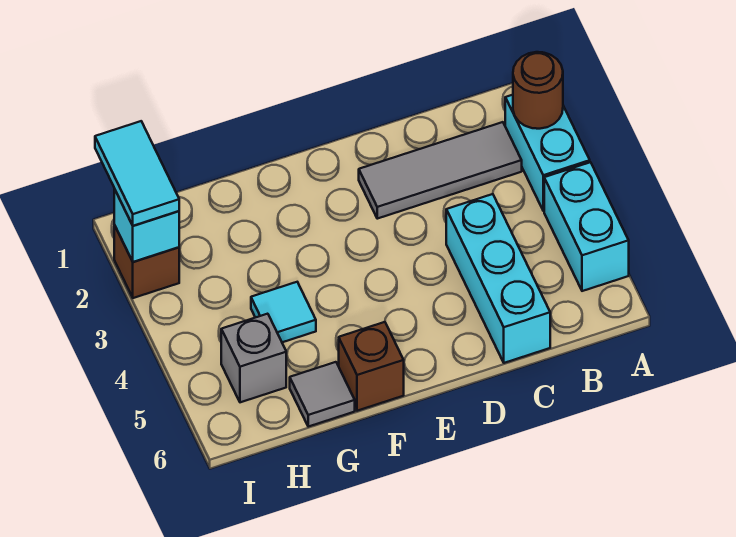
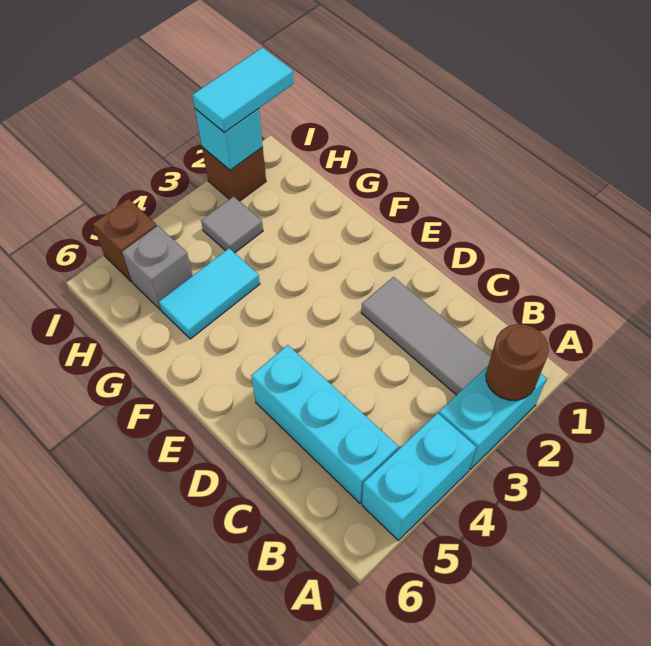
cyan brick C4:C6 level 1 -> cyan brick B5:D5 level 1
brown brick F6 level 1 -> brown brick I5 level 1
cyan tile G4 level 1 -> cyan tile G4:G5 level 1
grey tile G6 level 1 -> grey tile H3 level 1

